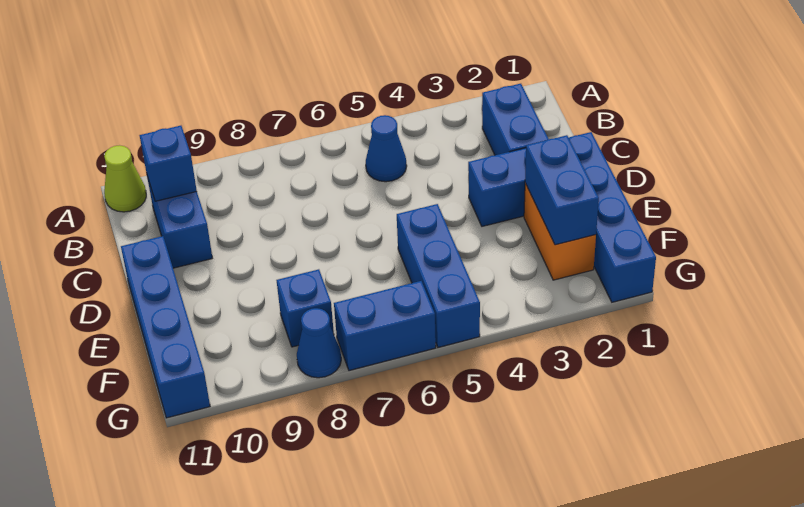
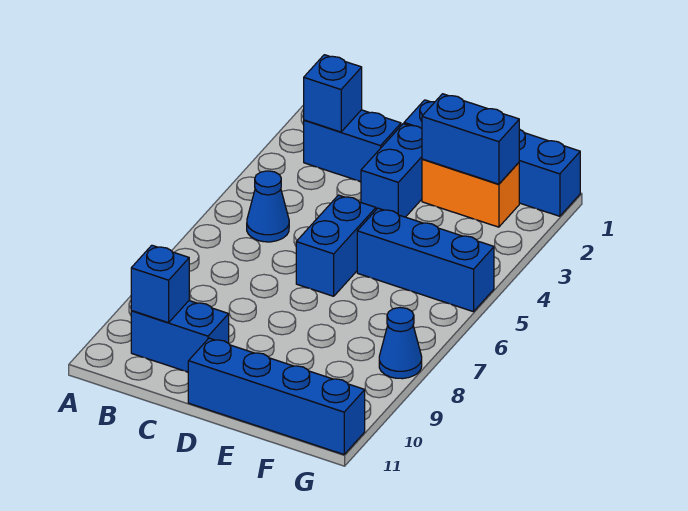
lime cone A11 level 1 -> none
blue brick F8 level 1 -> blue brick B2 level 2
blue brick G6:G7 level 1 -> blue brick D5:D6 level 1

